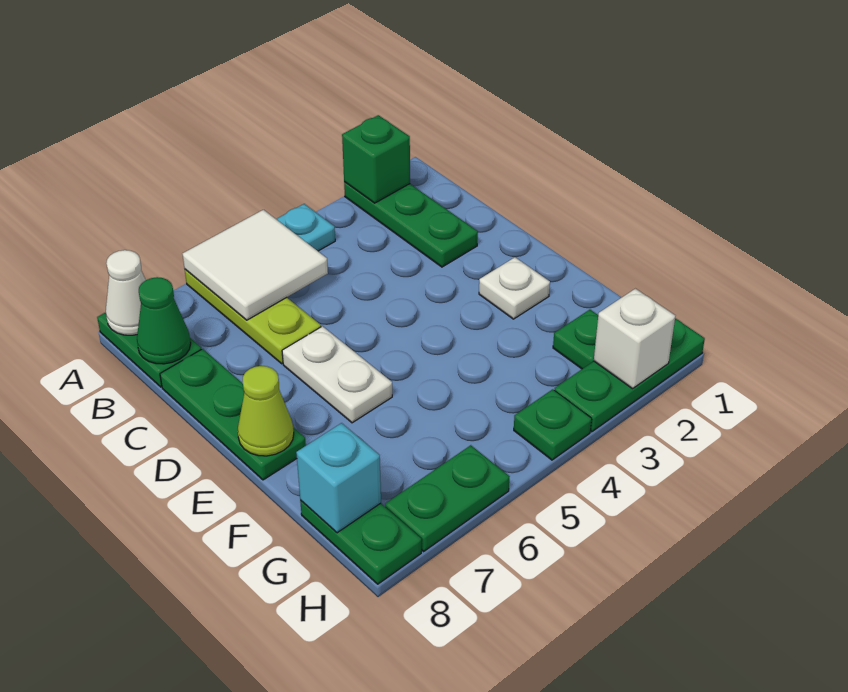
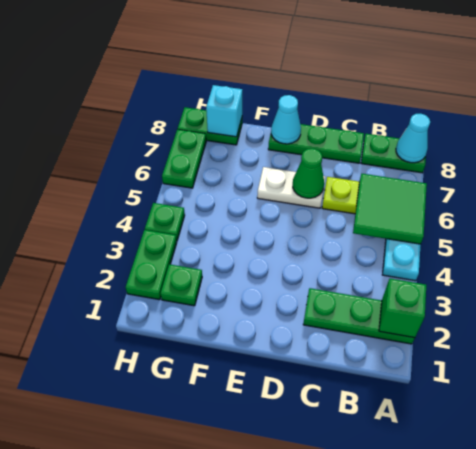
white tile A5:B6 level 2 -> green tile A5:B6 level 2
white cone A8 level 2 -> cyan cone A8 level 2
green cone B8 level 2 -> green cone D6 level 2
white plate E2 level 1 -> none
lime cone E8 level 2 -> cyan cone E8 level 2
green plate H1:H3 level 1 -> green plate H2:H3 level 1
white brick H2 level 2 -> none

